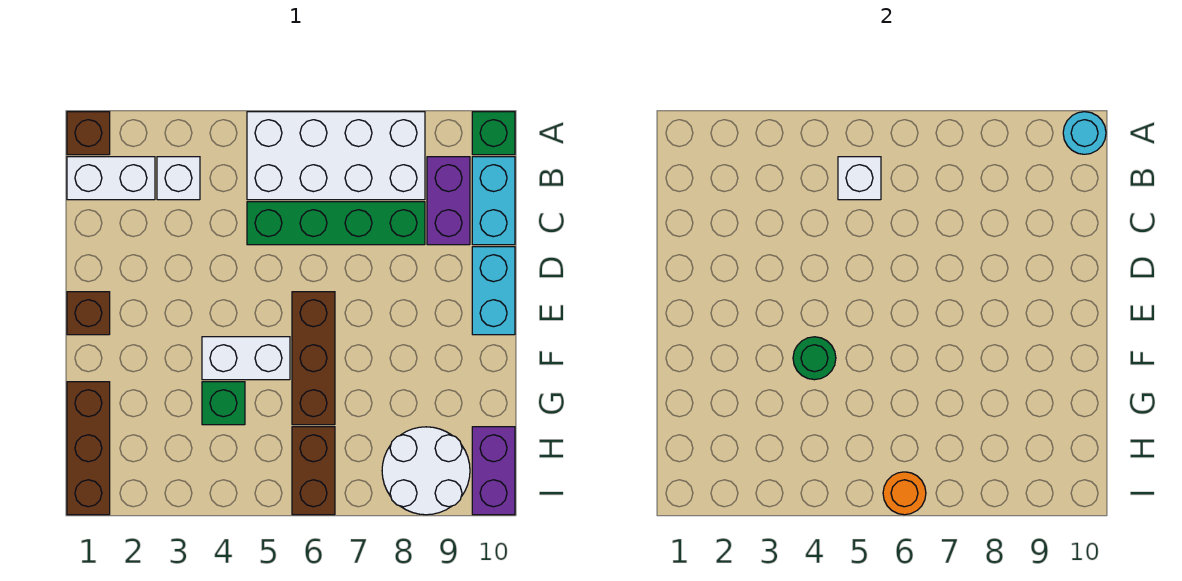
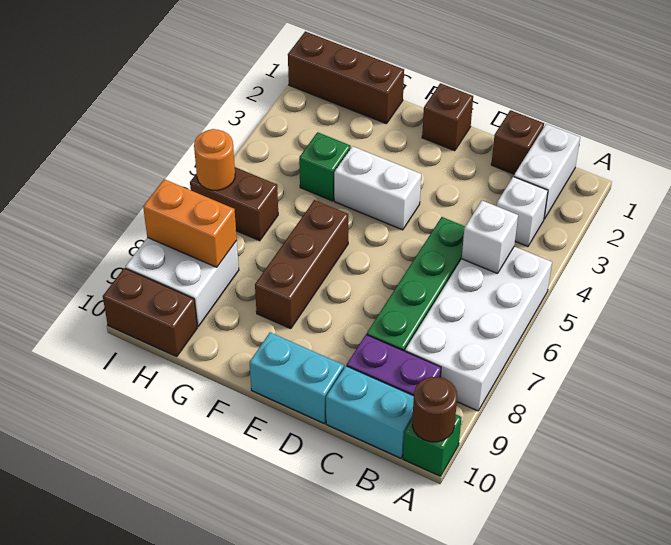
brown brick A1 level 1 -> brown brick C1 level 1
cyan round brick A10 level 2 -> brown round brick A10 level 2
brown brick E6:G6 level 1 -> brown brick F6:F8 level 1
white brick F4:F5 level 1 -> white brick E4:F4 level 1
green round brick F4 level 2 -> none
white round brick H8:I9 level 1 -> white brick H8:I9 level 1
none -> orange brick H8:I8 level 2
purple brick H10:I10 level 1 -> brown brick H10:I10 level 1

